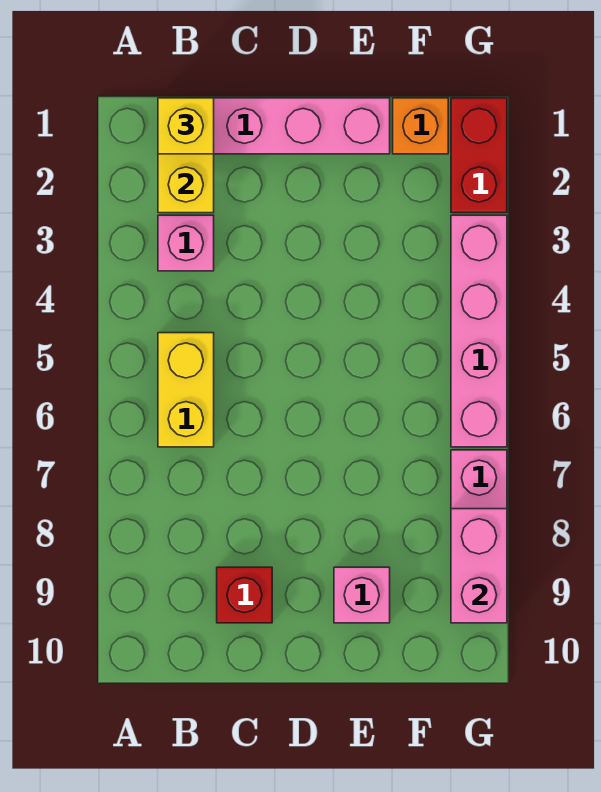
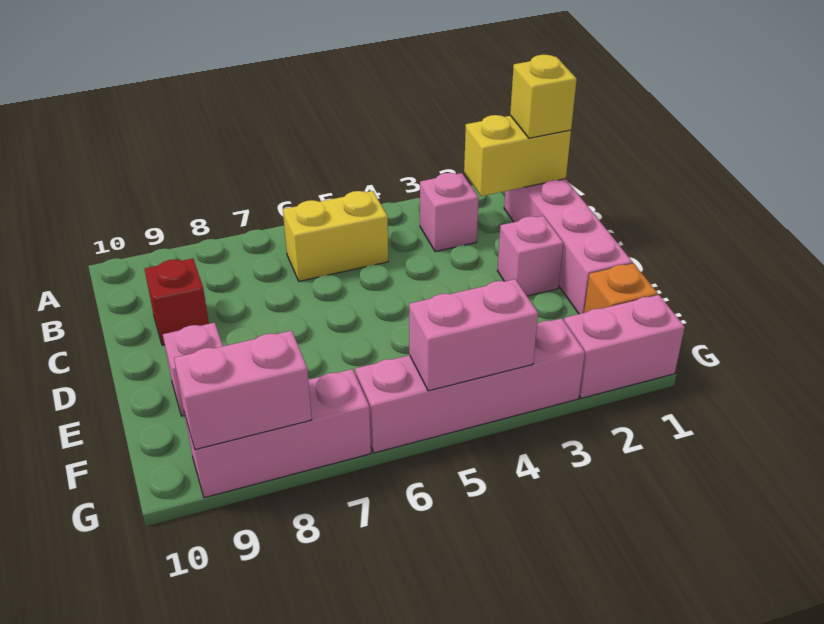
none -> pink brick D2 level 1
red brick G1:G2 level 1 -> pink brick G1:G2 level 1
none -> pink brick G4:G5 level 2

